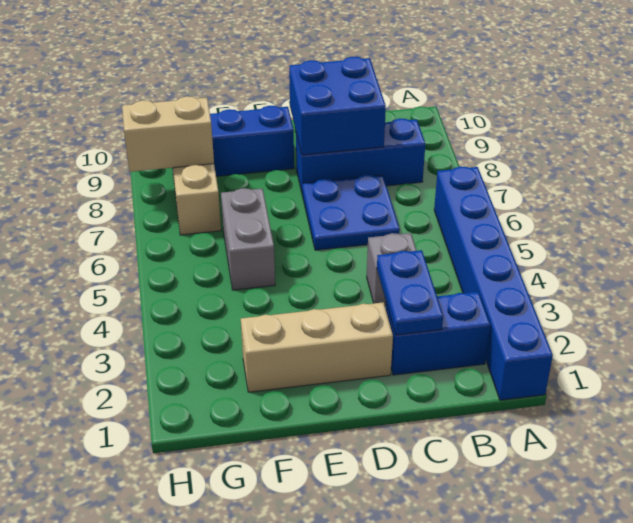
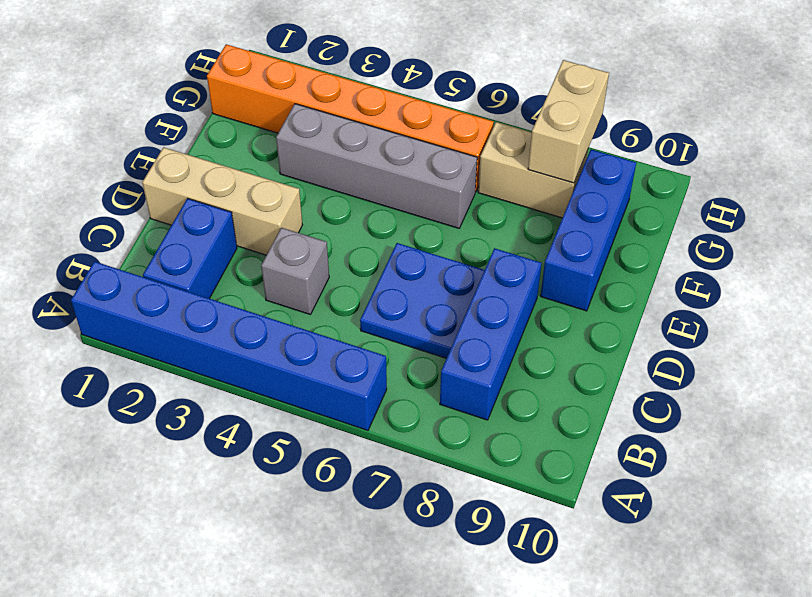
blue plate C2:C3 level 2 -> none
blue brick C8:D9 level 2 -> none
tan brick D2:F2 level 1 -> tan brick D1:D3 level 1
grey brick F5:F6 level 1 -> grey brick F3:F6 level 1
none -> orange brick G1:G6 level 1

